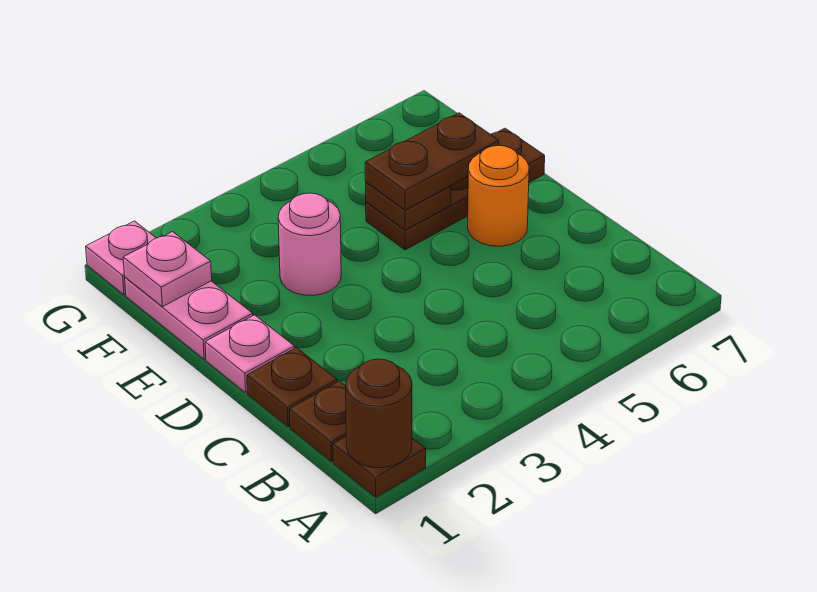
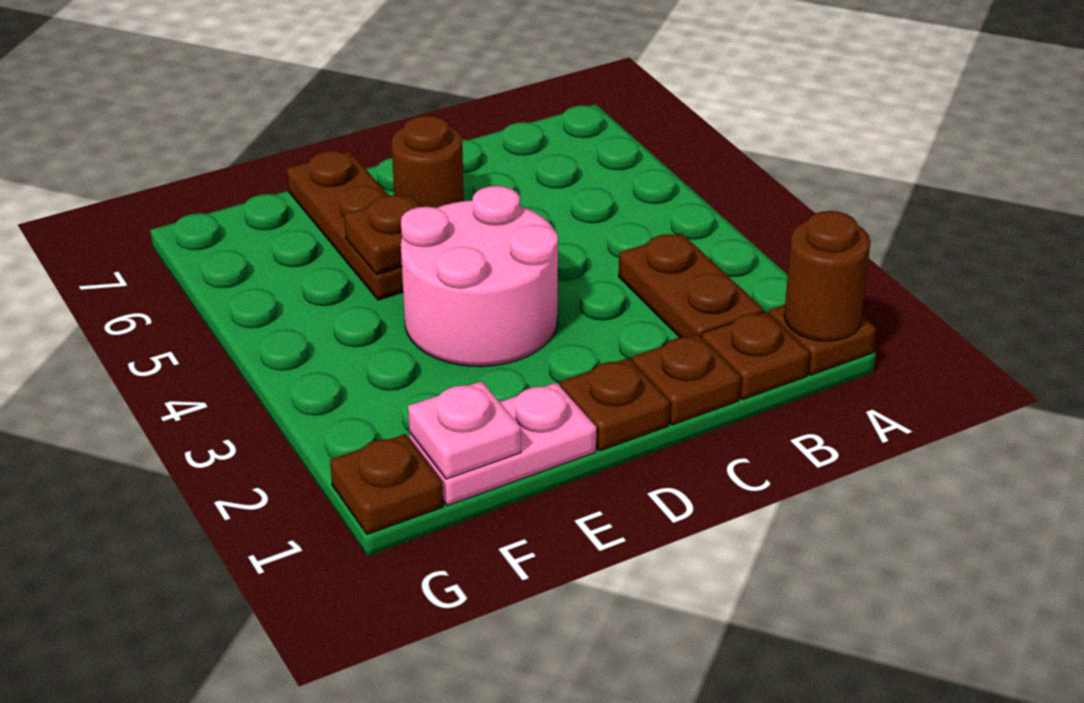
pink plate D1 level 1 -> brown plate D1 level 1
orange round brick D6 level 1 -> brown round brick D6 level 1
pink round brick E3 level 1 -> pink round brick D3:E4 level 1
brown plate E5:E6 level 3 -> brown plate B2:B3 level 1
pink plate G1 level 1 -> brown plate G1 level 1

